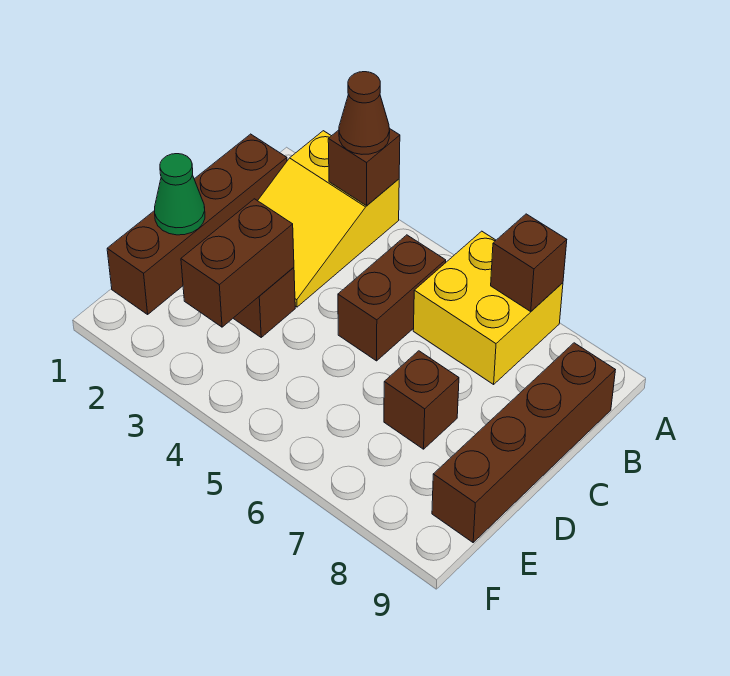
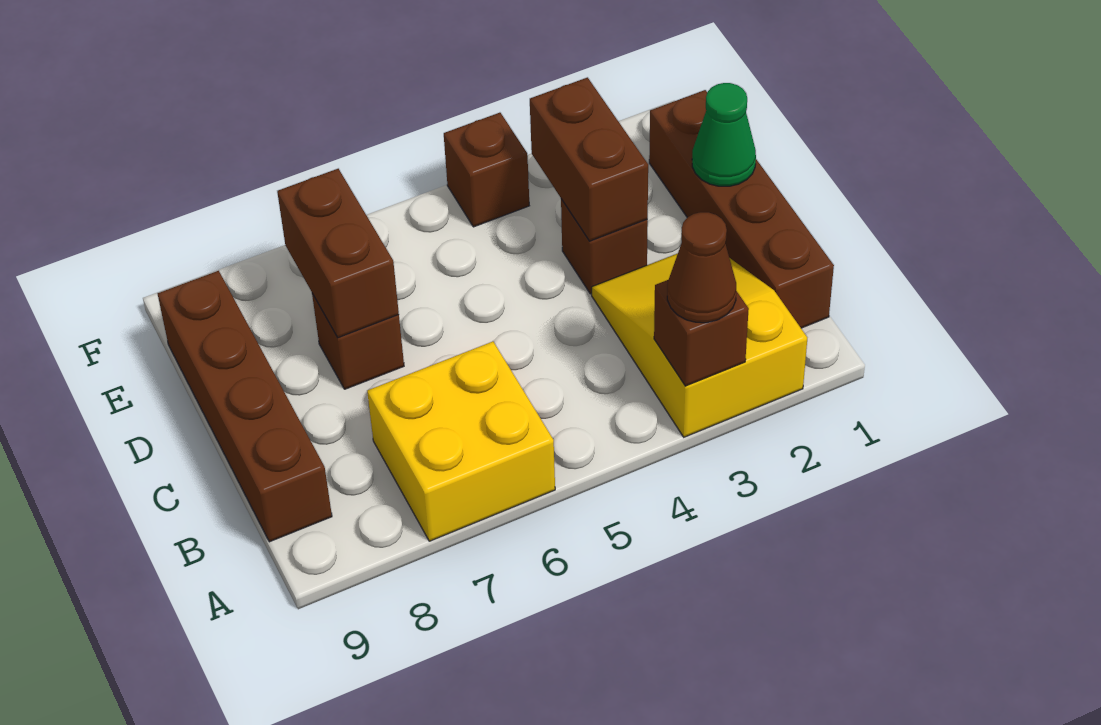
brown brick A7 level 2 -> brown brick F4 level 1
brown brick B5:C5 level 1 -> brown brick D7:E7 level 2

